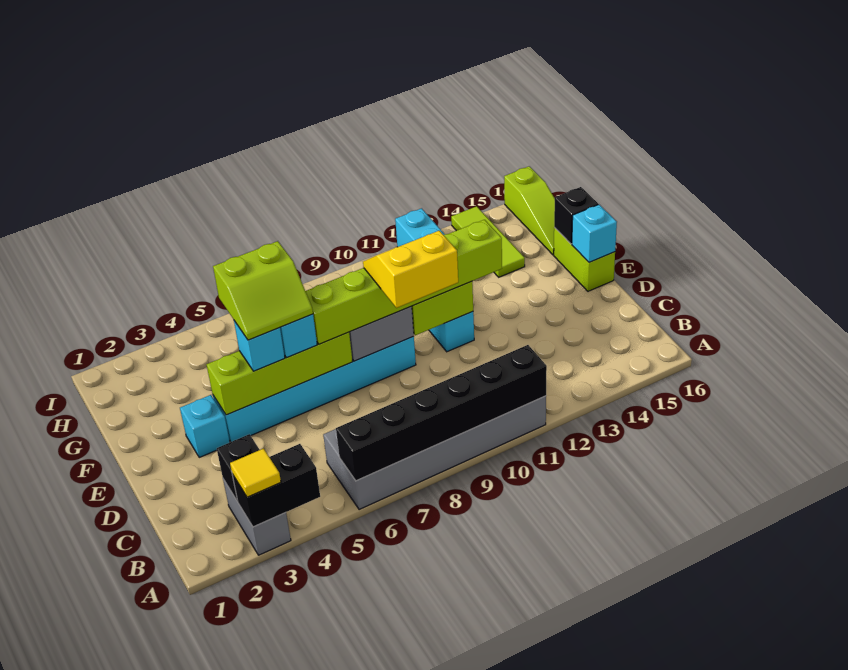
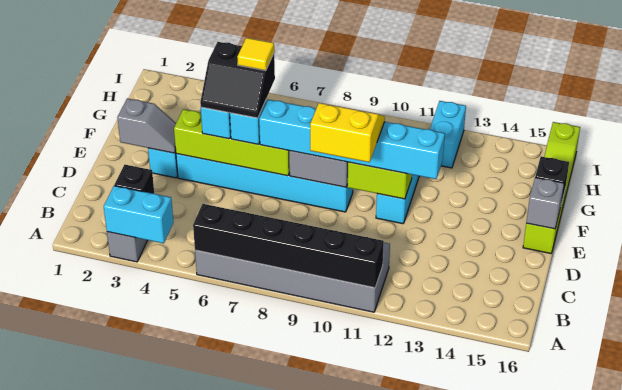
black brick A3:A4 level 2 -> cyan brick A3:A4 level 2
yellow tile A3 level 3 -> yellow tile F6 level 5
none -> grey slope E2:E3 level 2 top 2
lime slope E5:F6 level 4 top F -> black slope E5:F6 level 4 top F
lime brick E7:E12 level 3 -> cyan brick E7:E12 level 3
cyan brick E16 level 2 -> grey brick E16 level 2
lime tile G14:I14 level 1 -> none

